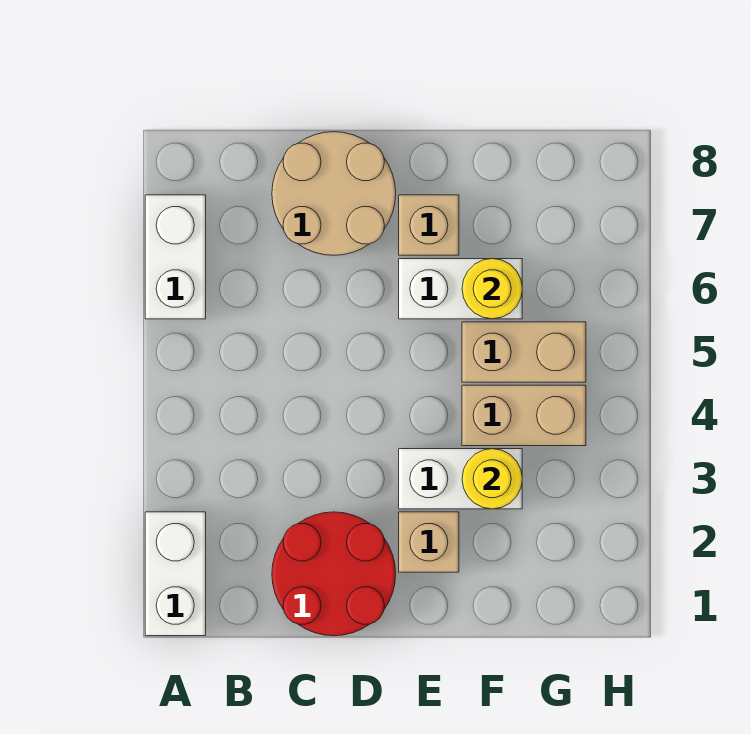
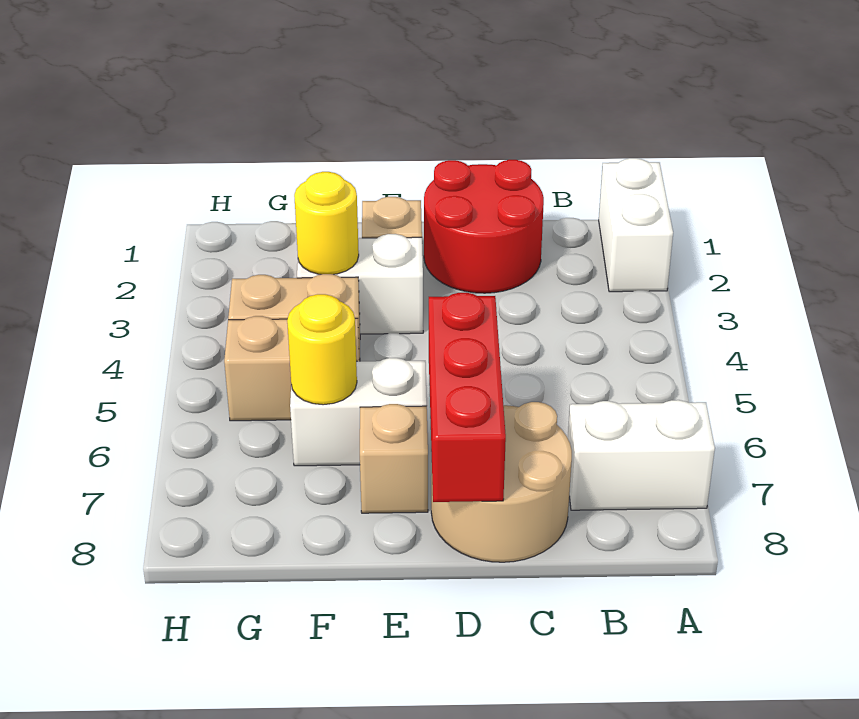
white brick A6:A7 level 1 -> white brick A7:B7 level 1
none -> red brick D6:D8 level 2

